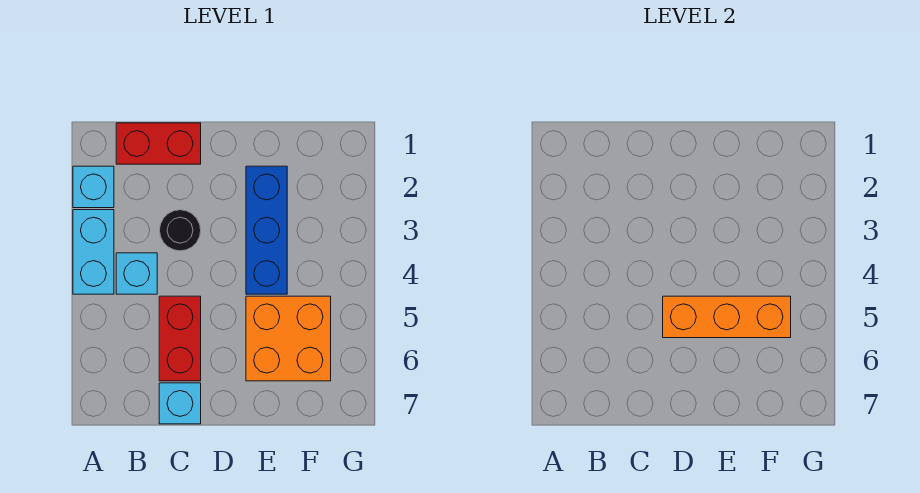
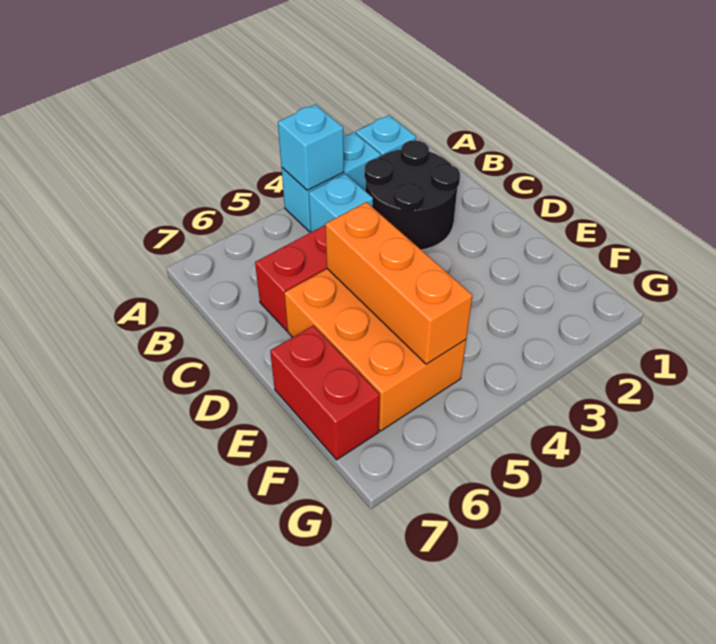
red brick B1:C1 level 1 -> red brick E7:F7 level 1
black round brick C3 level 1 -> black round brick B2:C3 level 1
cyan brick C7 level 1 -> cyan brick A4 level 2
blue brick E2:E4 level 1 -> none
orange brick E5:F6 level 1 -> orange brick D5:F6 level 1

